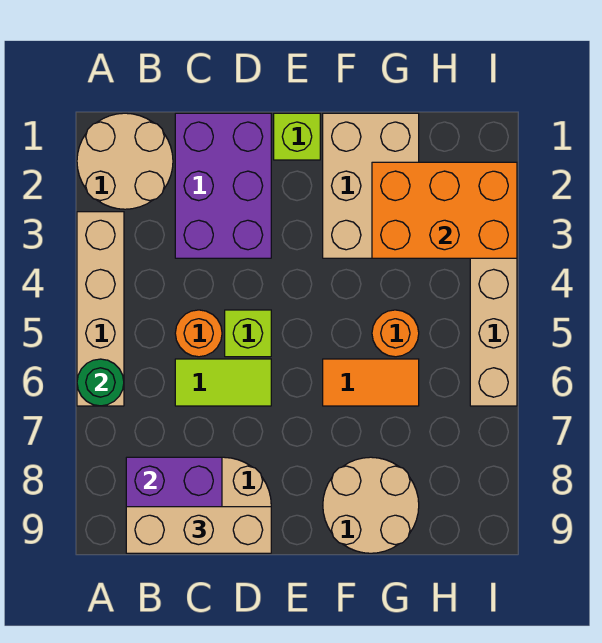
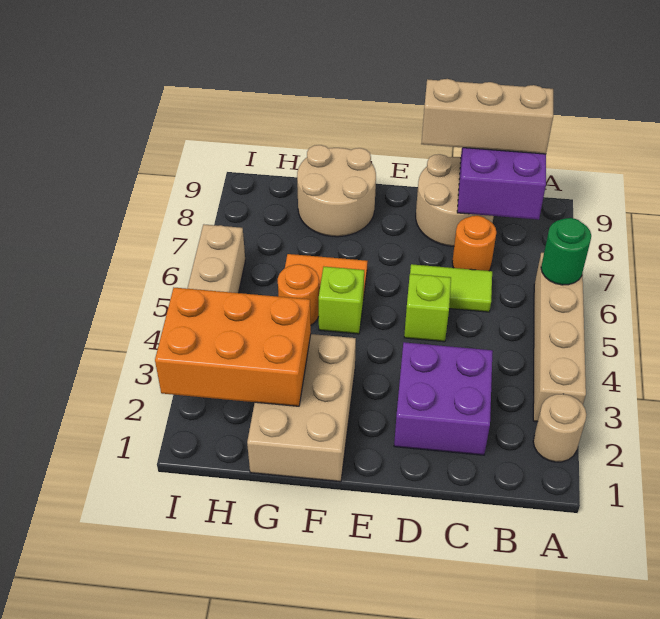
tan round brick A1:B2 level 1 -> tan round brick A2 level 1
purple brick C1:D3 level 1 -> purple brick C2:D3 level 1
orange round brick C5 level 1 -> orange round brick C7 level 1
lime brick E1 level 1 -> lime brick F5 level 1

